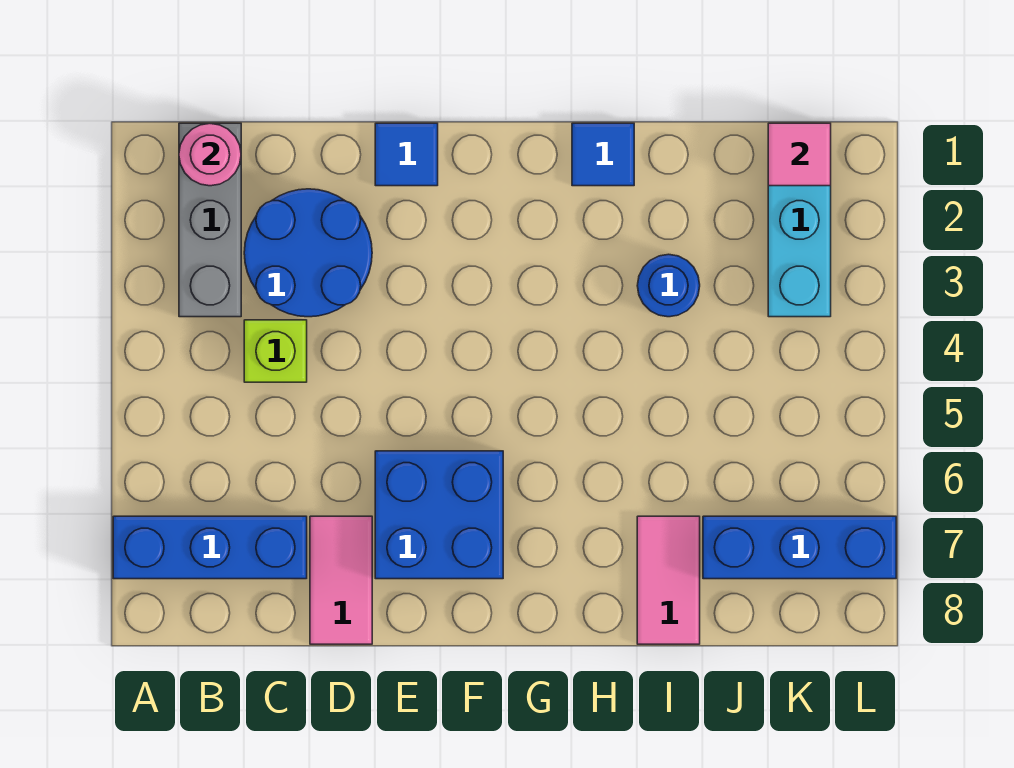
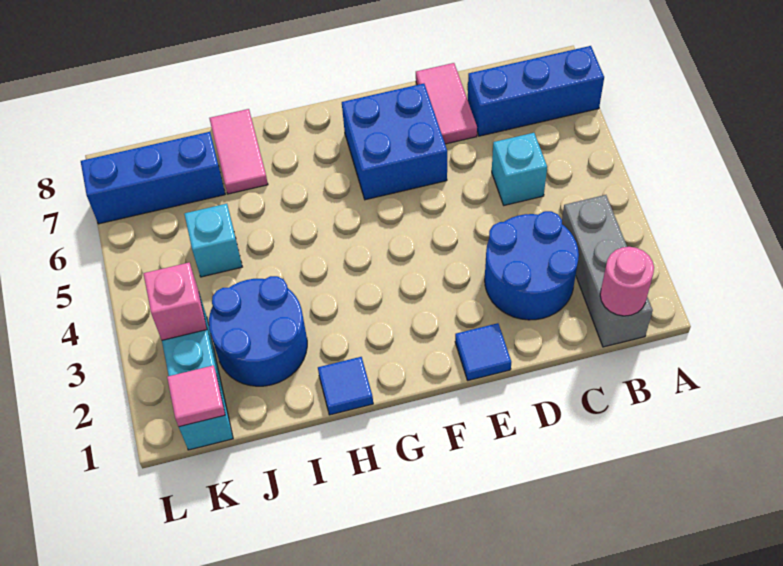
lime brick C4 level 1 -> none
none -> cyan brick C5 level 1
blue round brick I3 level 1 -> blue round brick I2:J3 level 1
none -> cyan brick J5 level 1
none -> pink brick K3 level 2

